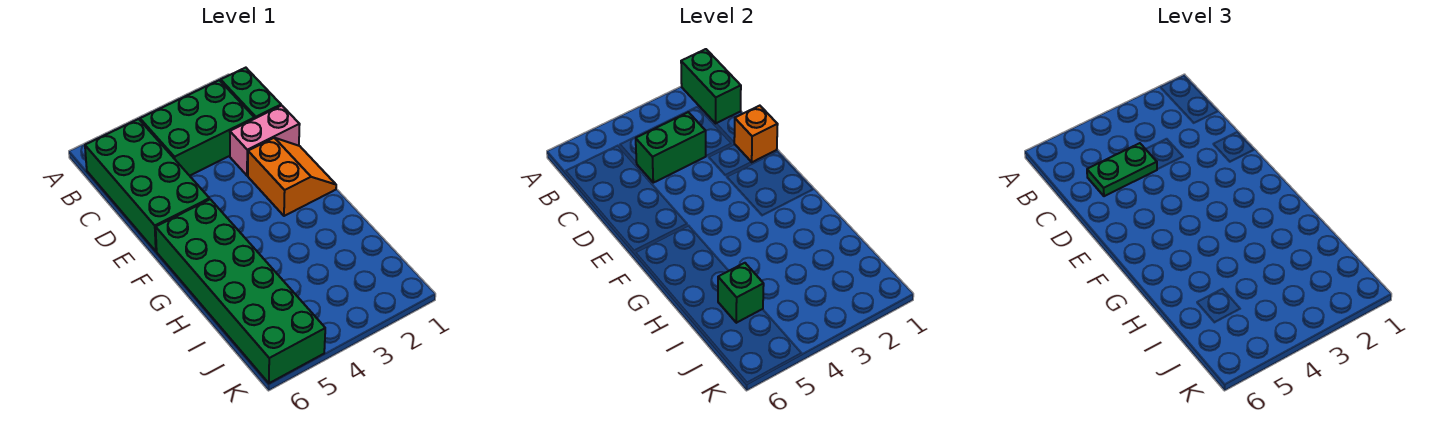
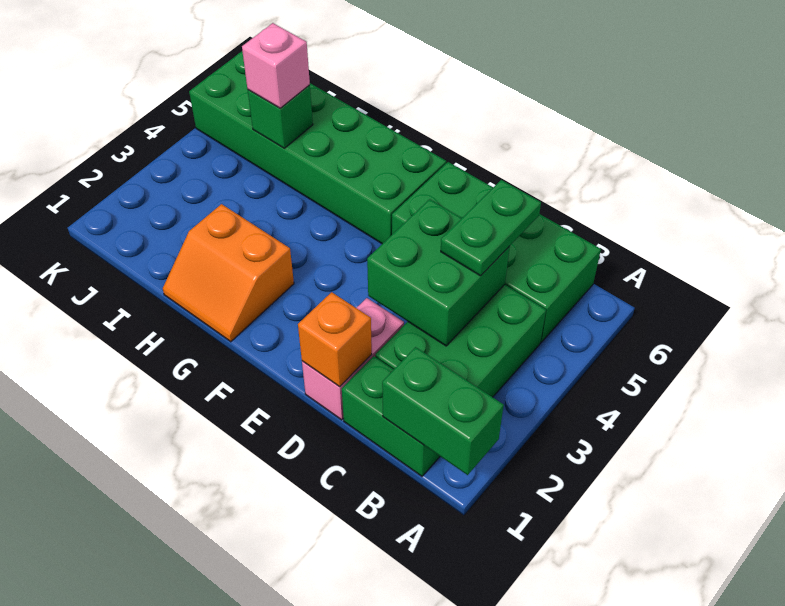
green brick C3:C4 level 2 -> green brick C3:D4 level 2
orange slope E1:F2 level 1 top 2 -> orange slope G1:H2 level 1 top 2
none -> pink brick I5 level 3

